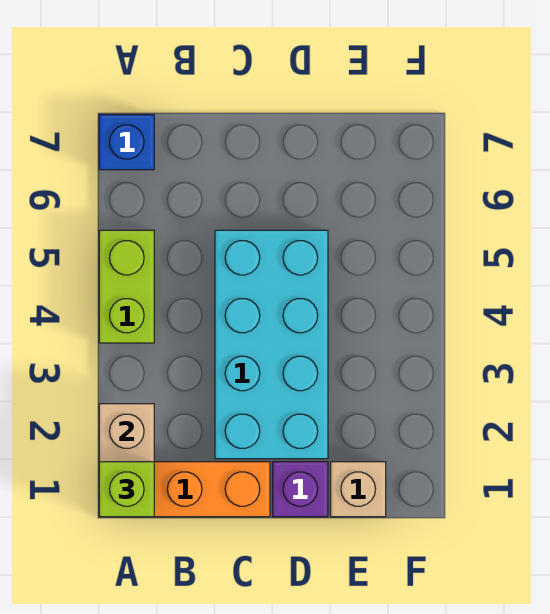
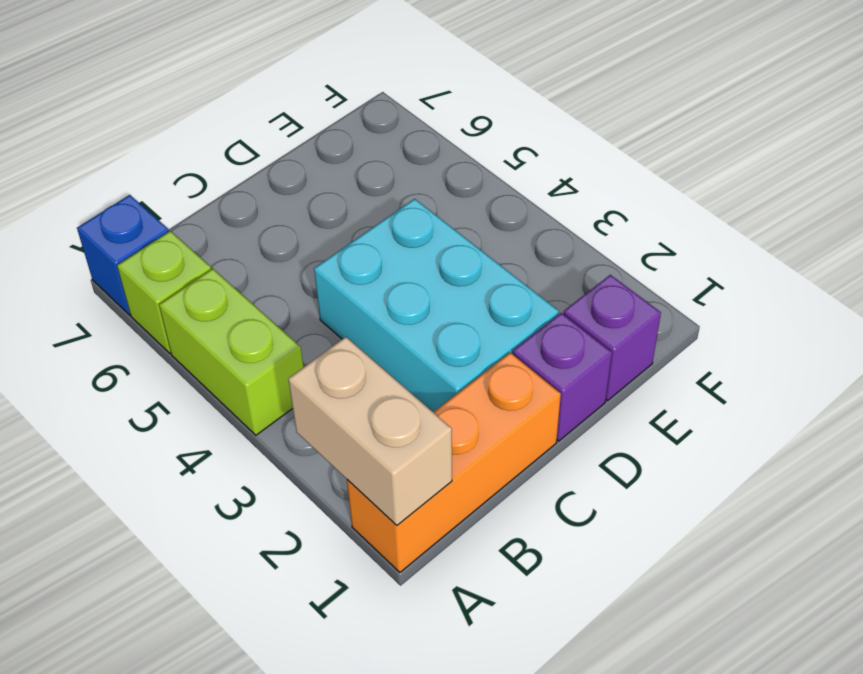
lime brick A1 level 3 -> lime brick A6 level 1
cyan brick C2:D5 level 1 -> cyan brick C2:D4 level 1
tan brick E1 level 1 -> purple brick E1 level 1

